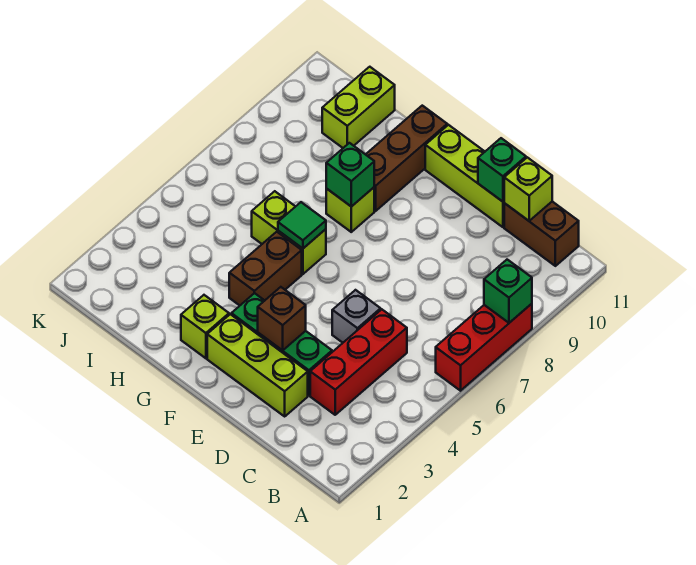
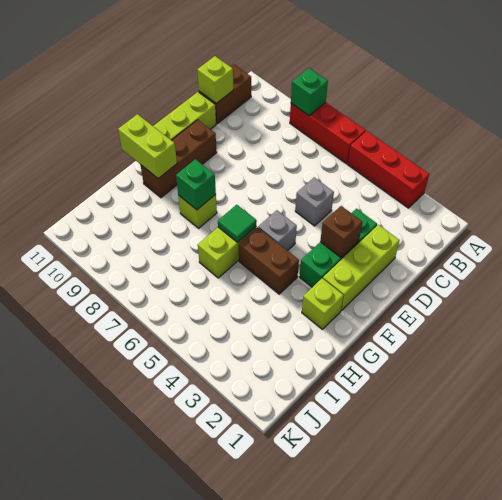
red brick C3:C5 level 1 -> red brick A3:A5 level 1
green brick D11 level 2 -> none
none -> grey brick F5 level 1
brown brick G9:G11 level 1 -> brown brick E10:G10 level 1
lime brick I10:I11 level 1 -> lime brick G10:G11 level 2

